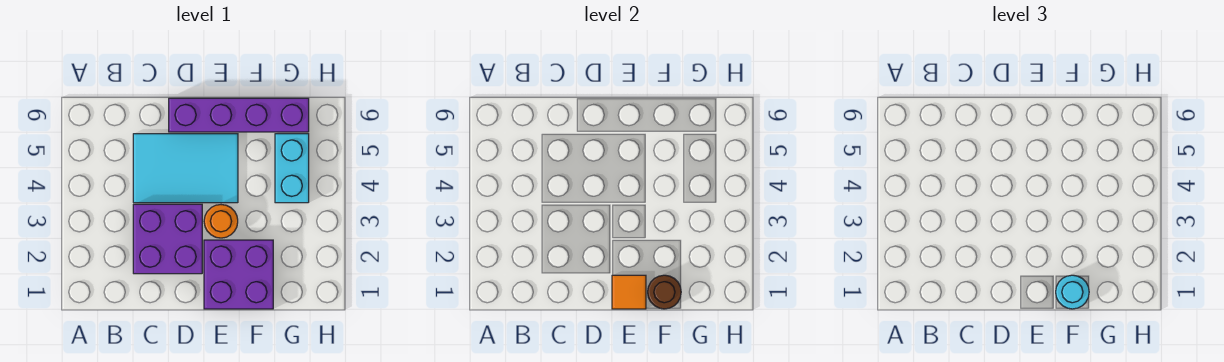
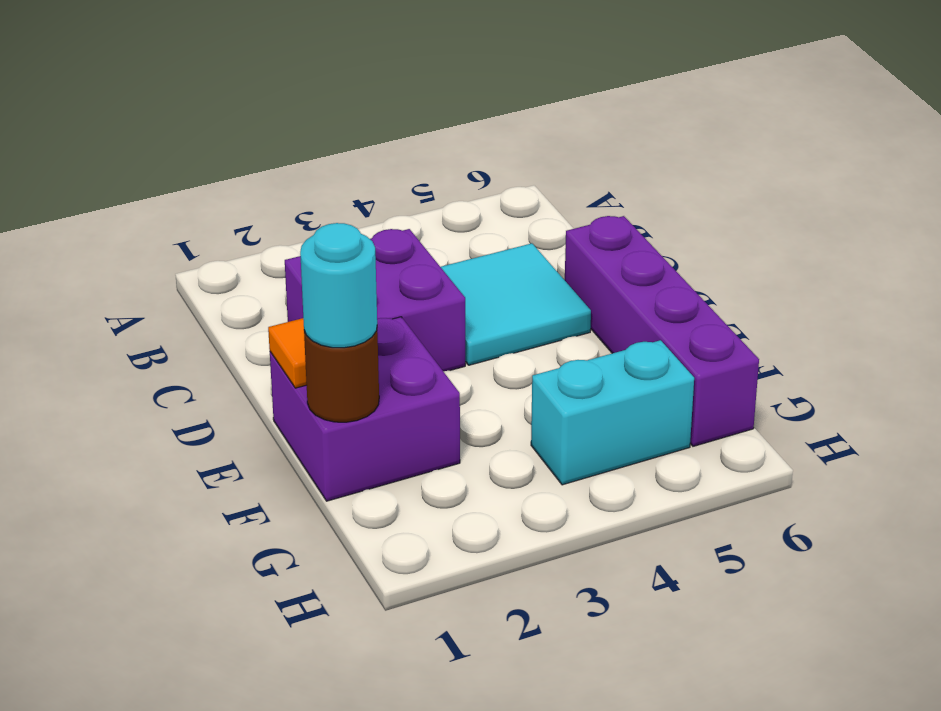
cyan tile C4:E5 level 1 -> cyan tile C4:D5 level 1
orange round brick E3 level 1 -> none

